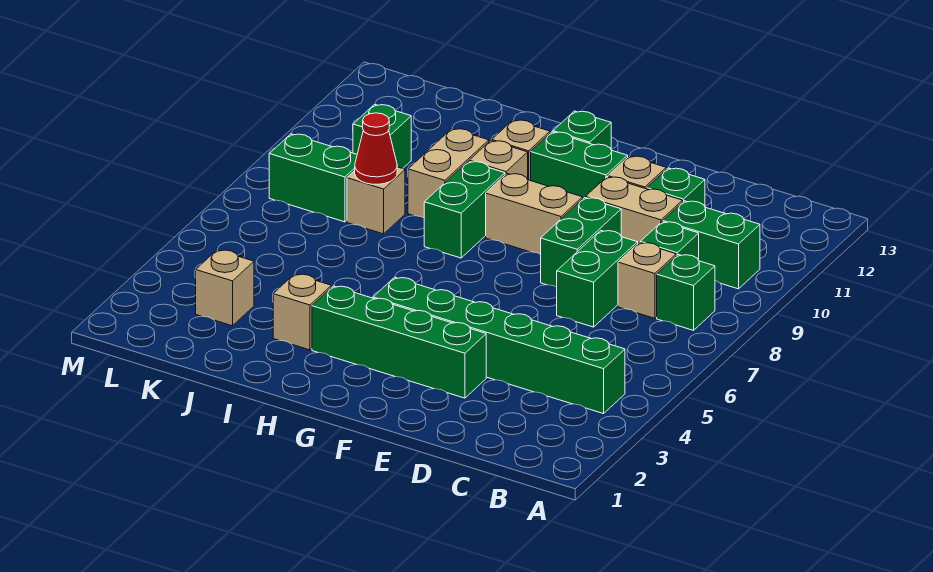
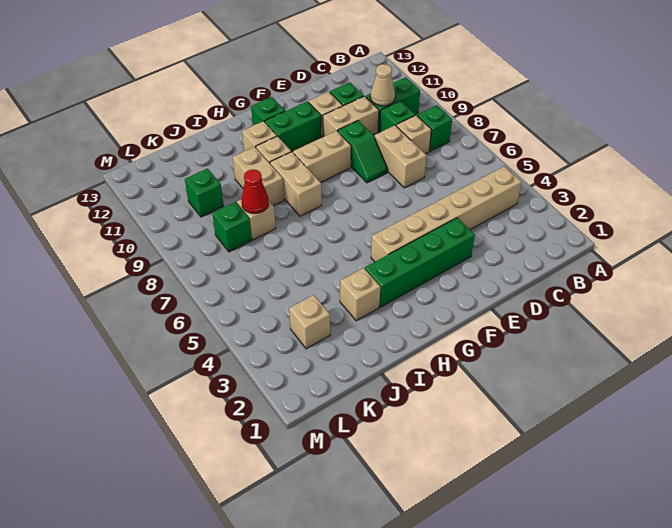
green brick B4:G4 level 1 -> tan brick B4:G4 level 1
none -> tan cone C10 level 2
green brick D7:D8 level 1 -> tan brick D7:D8 level 1
green brick E8:E9 level 1 -> green slope E8:E9 level 1 top 9
green brick H8:H9 level 1 -> tan brick H8:H9 level 1
green brick K8:L8 level 1 -> green brick K8 level 1

